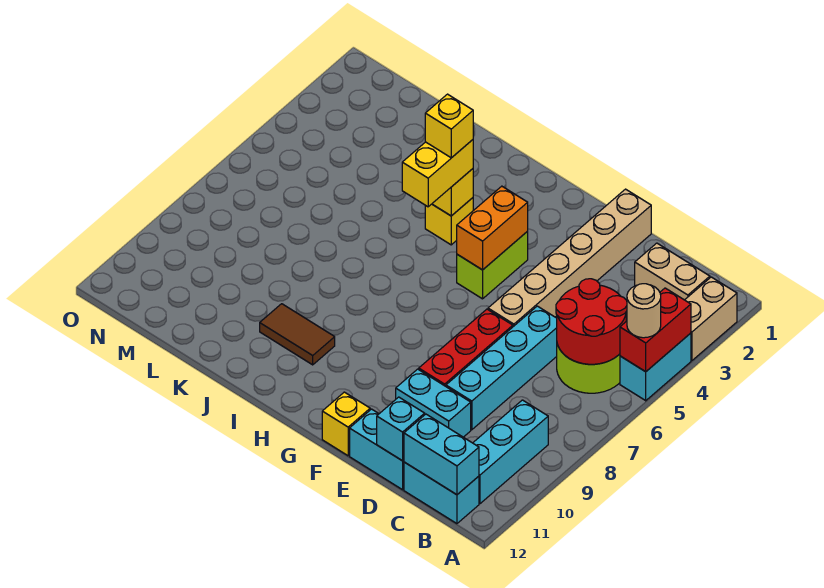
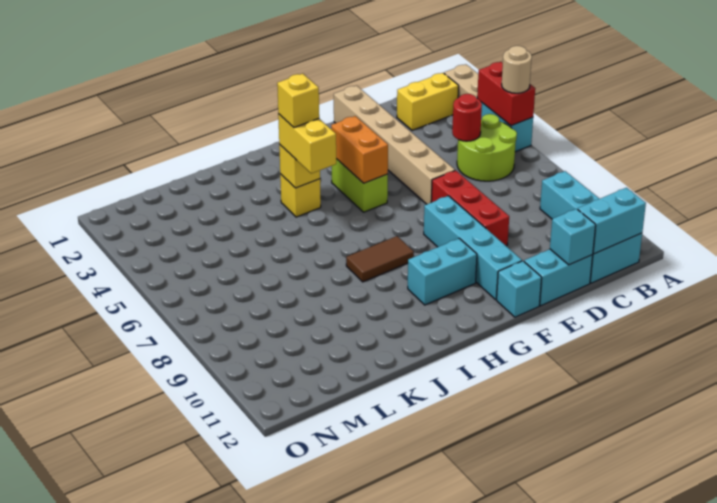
tan brick B2:C2 level 1 -> yellow brick B2:C2 level 1
red round brick B5:C6 level 2 -> red round brick C5 level 2
cyan brick D6:D9 level 1 -> cyan brick F8:F11 level 1
cyan brick D10:E10 level 1 -> cyan brick G10:H10 level 1
yellow brick F12 level 1 -> cyan brick F12 level 1
brown tile I10:J10 level 1 -> brown tile H8:I8 level 1

